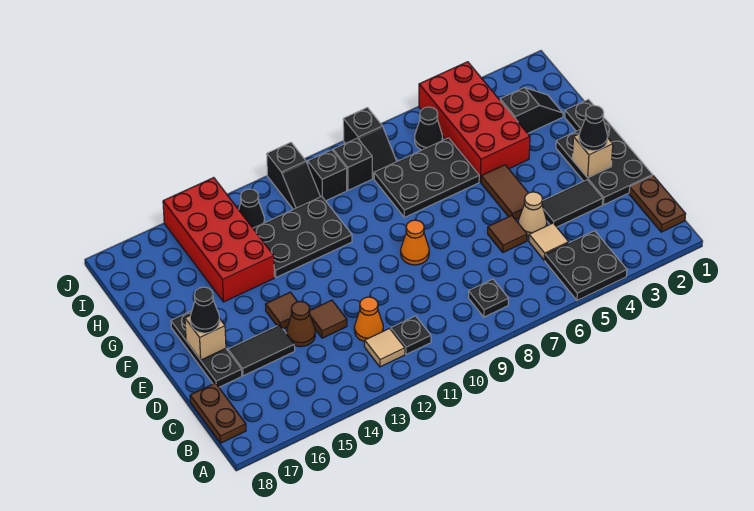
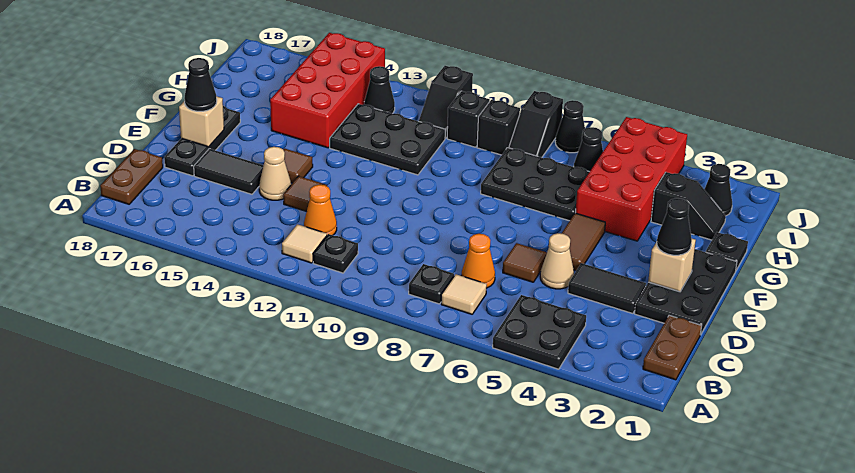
tan tile C5 level 1 -> tan tile B7 level 1
brown cone D14 level 1 -> tan cone D14 level 1
orange cone E9 level 1 -> orange cone C7 level 1
none -> black cone I2 level 1
none -> black cone J7 level 1

